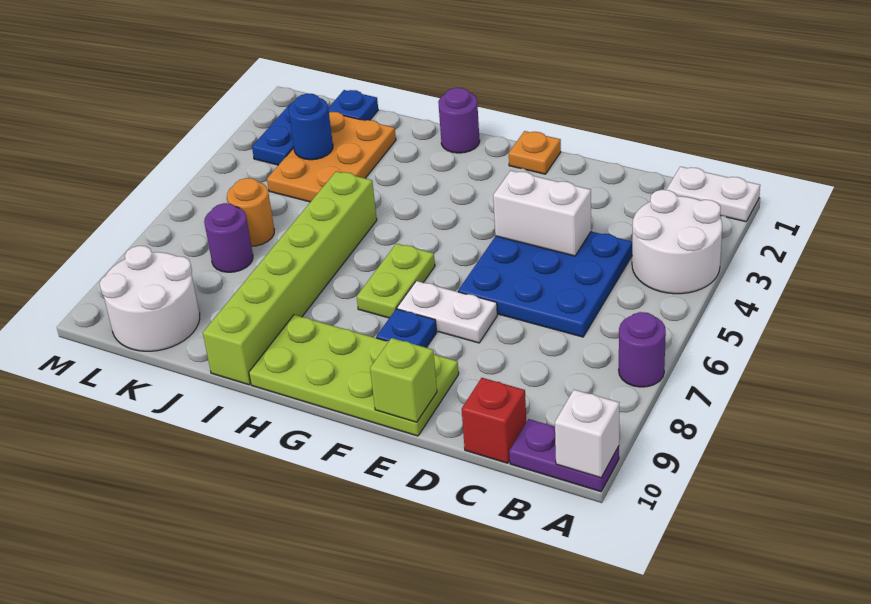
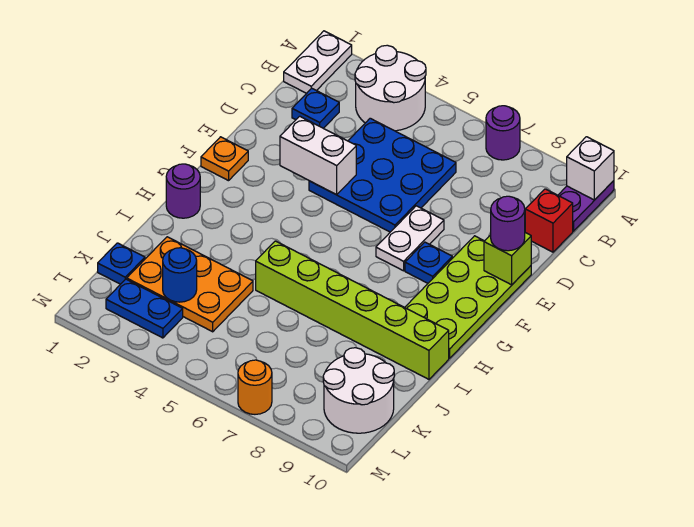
none -> blue plate C2 level 1
white brick D4:E4 level 2 -> white brick E3:E4 level 2
lime plate G6:G7 level 1 -> none
orange round brick K6 level 1 -> orange round brick M7 level 1
purple round brick K7 level 1 -> purple round brick E10 level 3

